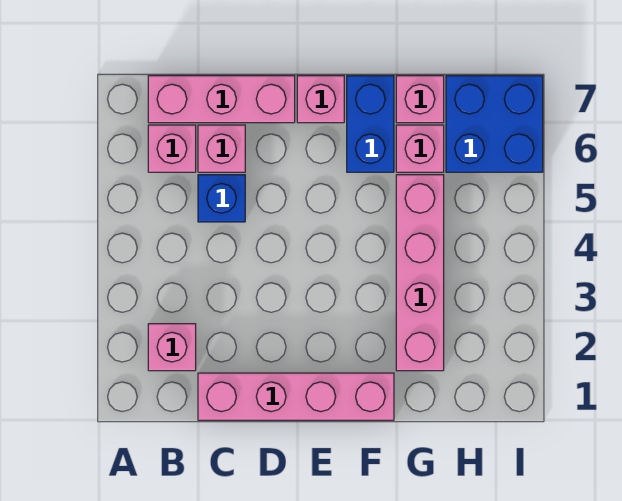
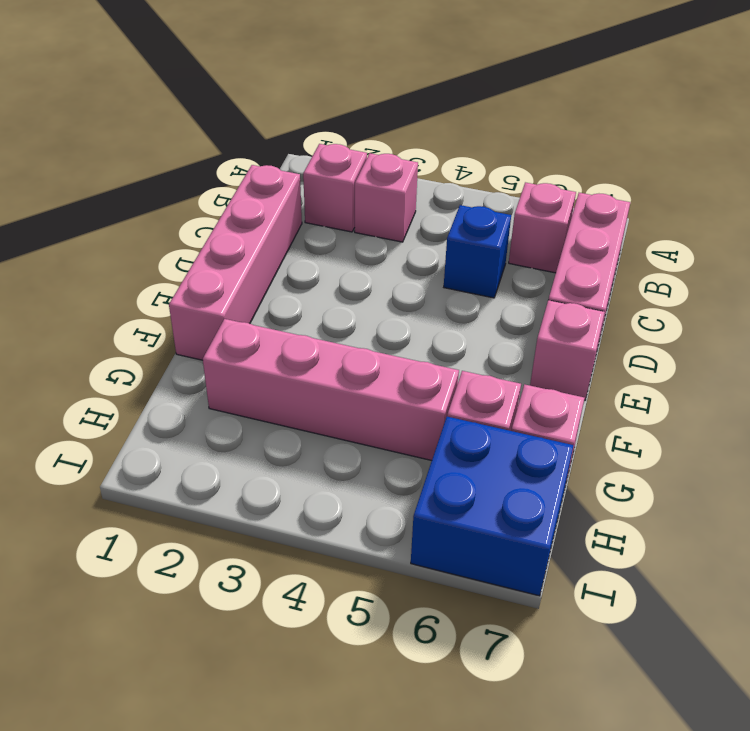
pink brick C6 level 1 -> pink brick B3 level 1
blue brick F6:F7 level 1 -> none

